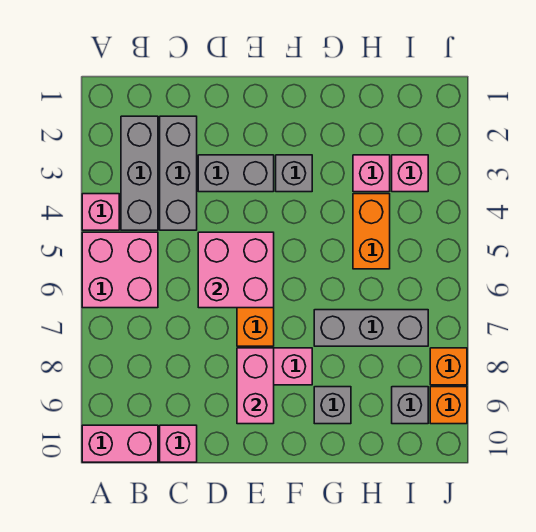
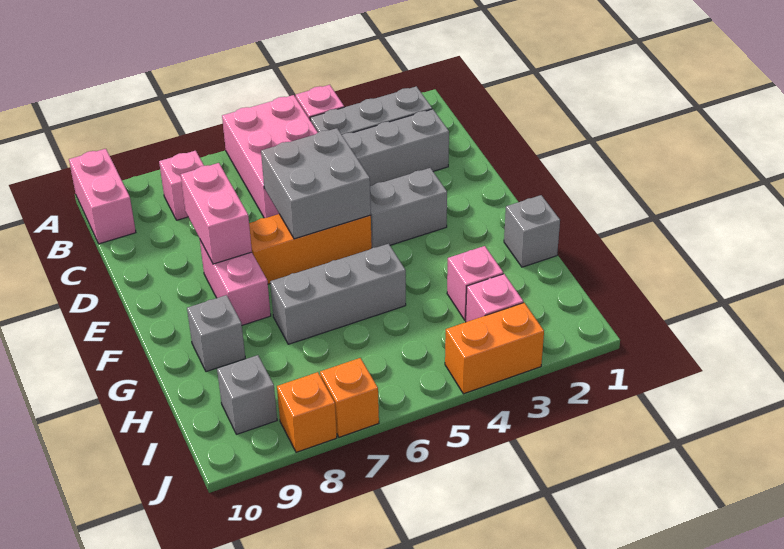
pink brick A5:B6 level 1 -> pink brick A5:C6 level 1
pink brick C10 level 1 -> pink brick B8 level 1
grey brick D3:E3 level 1 -> grey brick E3:E4 level 1
pink brick D5:E6 level 2 -> grey brick D5:E6 level 2
pink brick E8:E9 level 2 -> pink brick D8:E8 level 2
grey brick F3 level 1 -> grey brick G1 level 1
grey brick G7:I7 level 1 -> grey brick G5:G7 level 1
orange brick H4:H5 level 1 -> orange brick J3:J4 level 1
orange brick J9 level 1 -> orange brick J7 level 1

